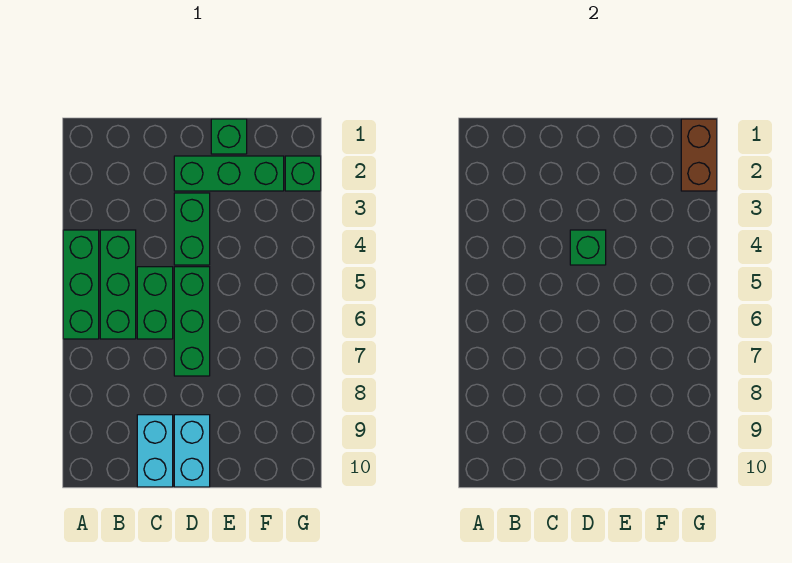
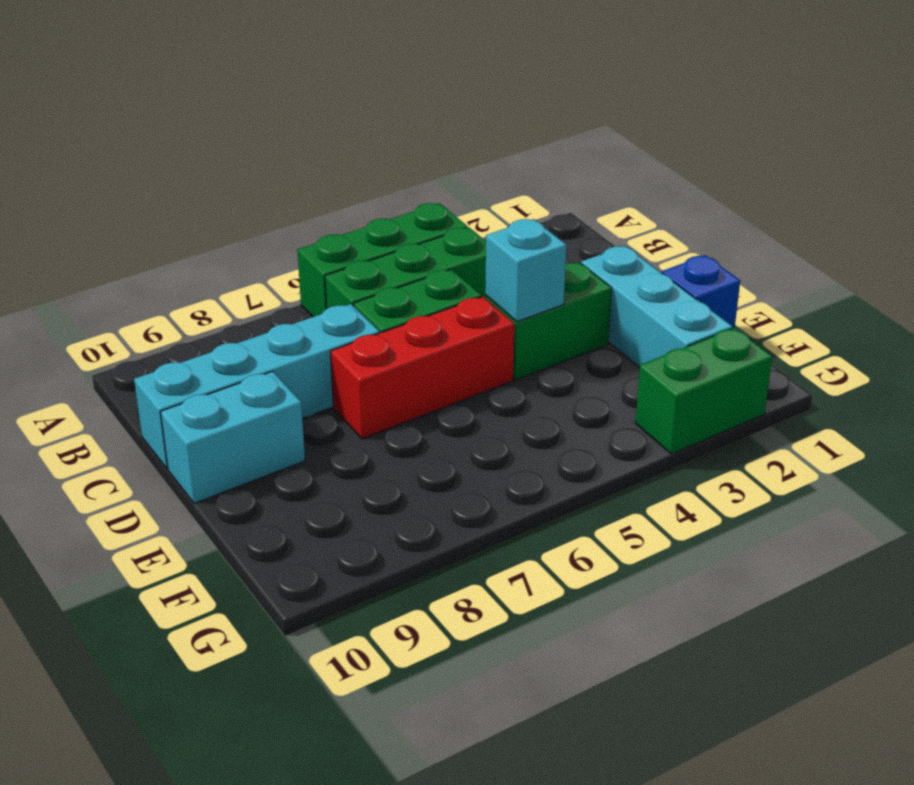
cyan brick C9:C10 level 1 -> cyan brick C7:C10 level 1
green brick D2:F2 level 1 -> cyan brick D2:F2 level 1
green brick D4 level 2 -> cyan brick D4 level 2
green brick D5:D7 level 1 -> red brick D5:D7 level 1
green brick E1 level 1 -> blue brick E1 level 1
brown brick G1:G2 level 2 -> none
green brick G2 level 1 -> green brick G2:G3 level 1

